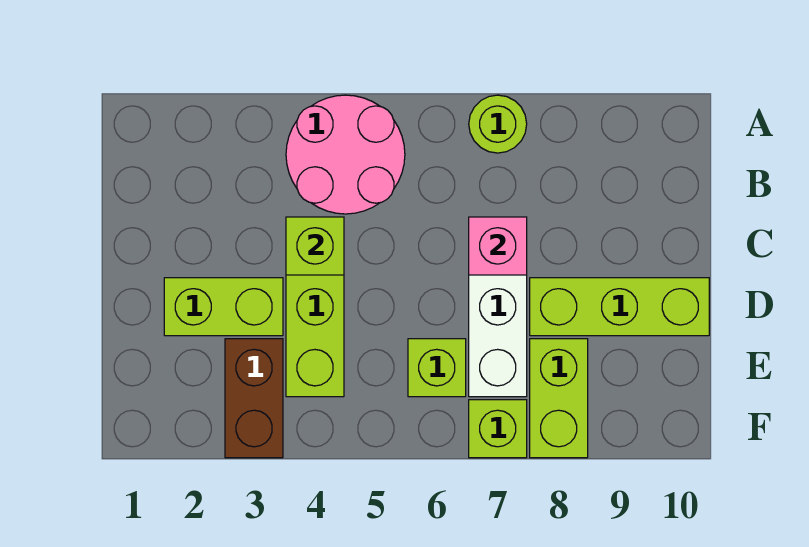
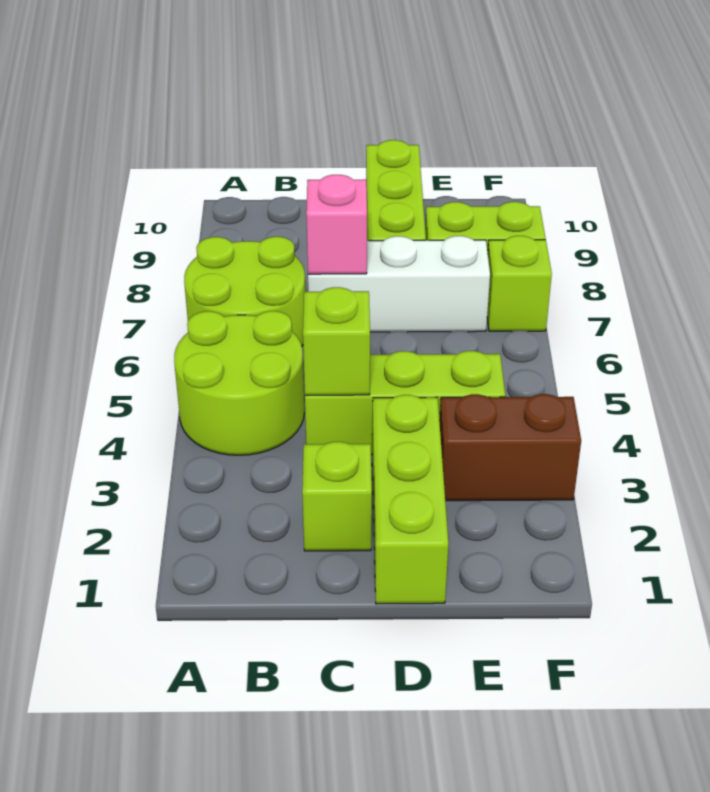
pink round brick A4:B5 level 1 -> lime round brick A4:B5 level 1
lime round brick A7 level 1 -> lime round brick A6:B7 level 1
lime brick D2:D3 level 1 -> lime brick D1:D3 level 1
lime brick E6 level 1 -> lime brick C2 level 1

